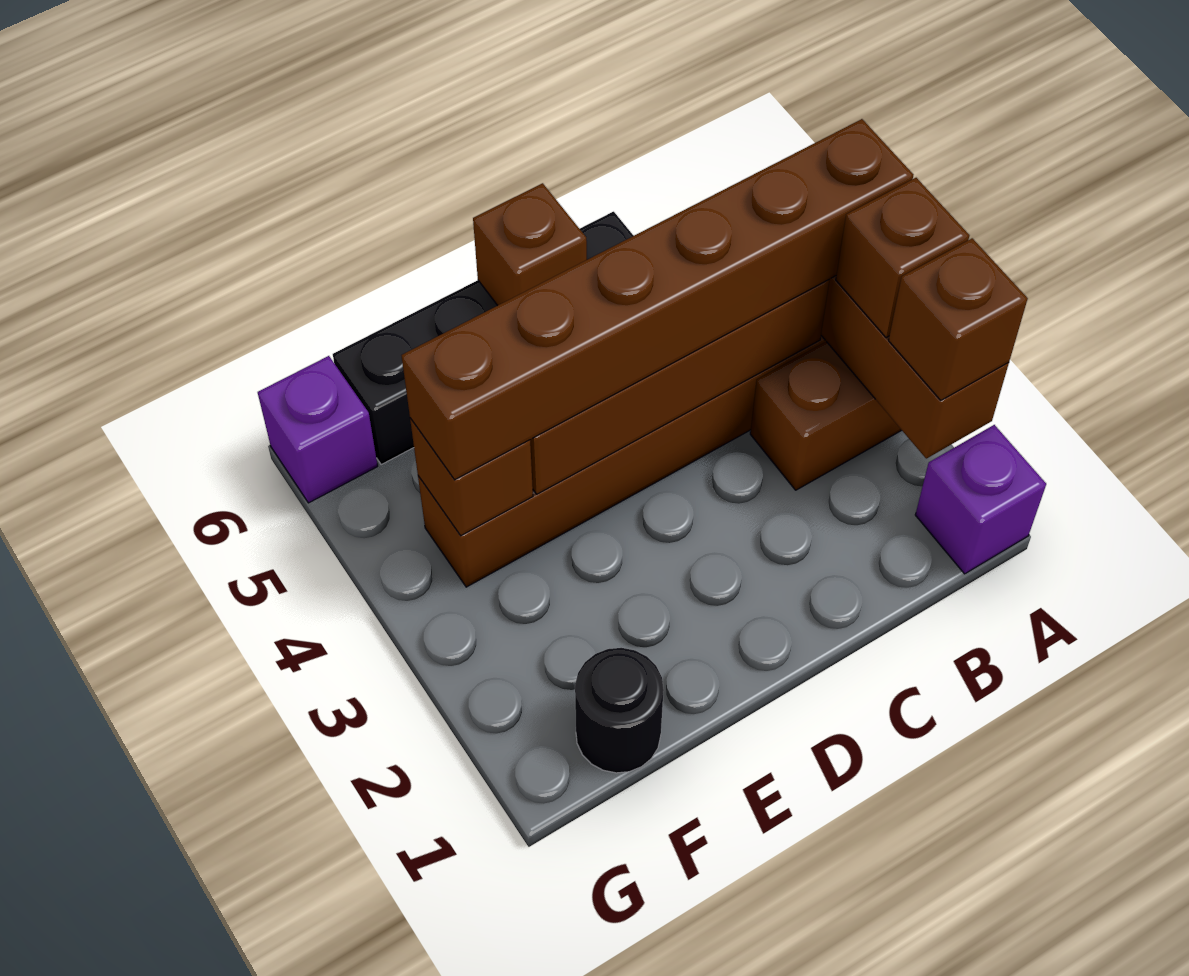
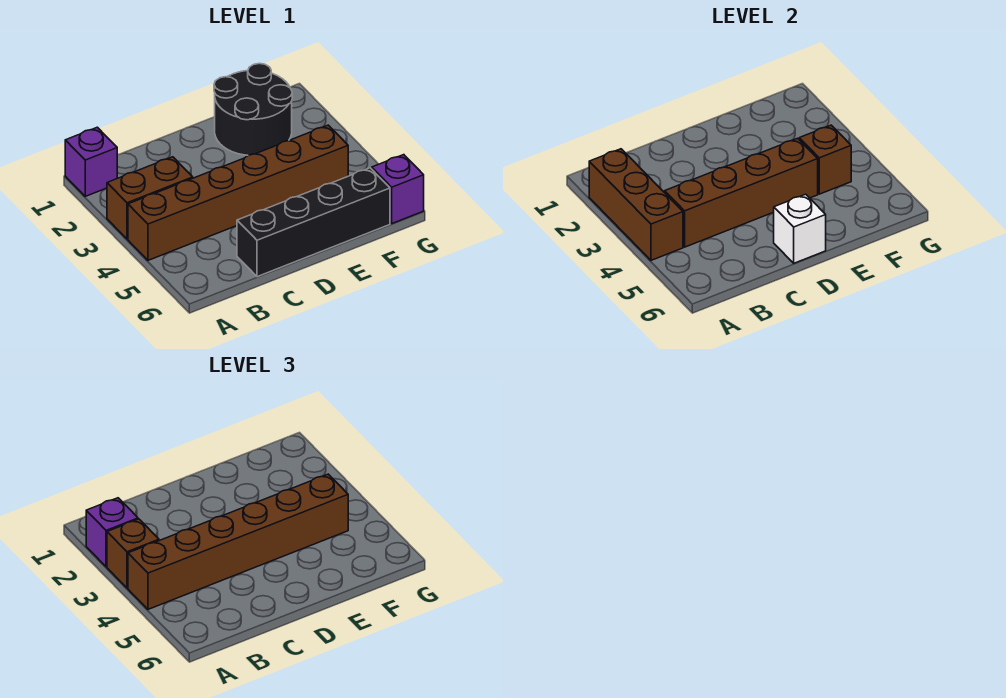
brown brick A2 level 3 -> purple brick A2 level 3
brown brick D6 level 2 -> white brick D6 level 2
black round brick F1 level 1 -> black round brick E1:F2 level 1

